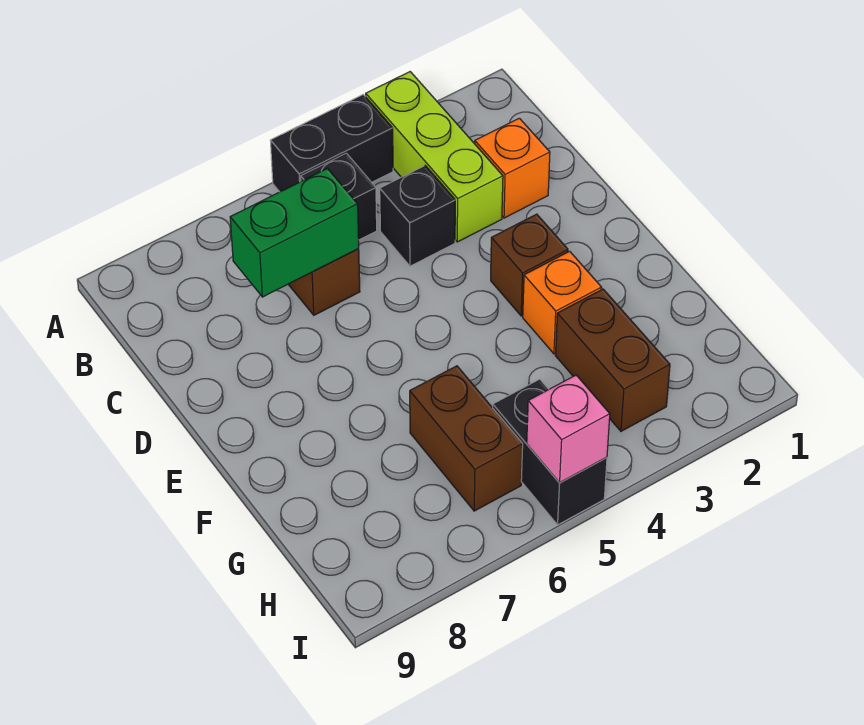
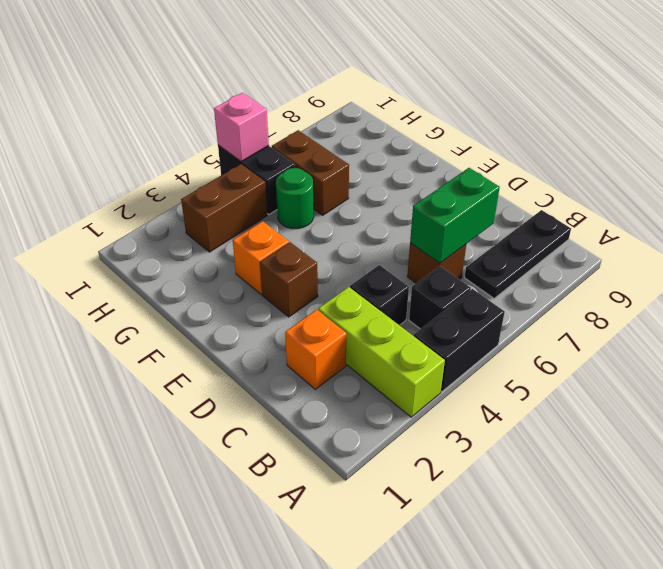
none -> black plate B7:B9 level 1
brown brick G3:H3 level 1 -> brown brick H3:H4 level 1
none -> green round brick G5 level 1

